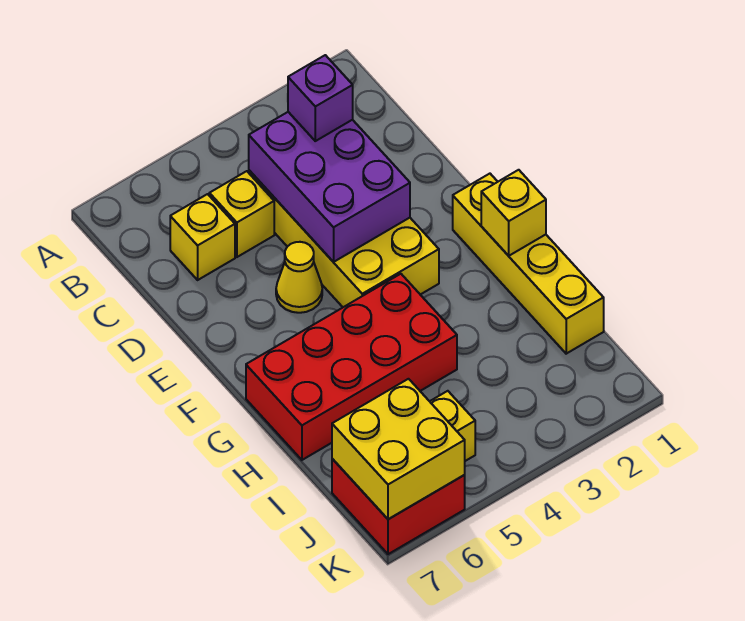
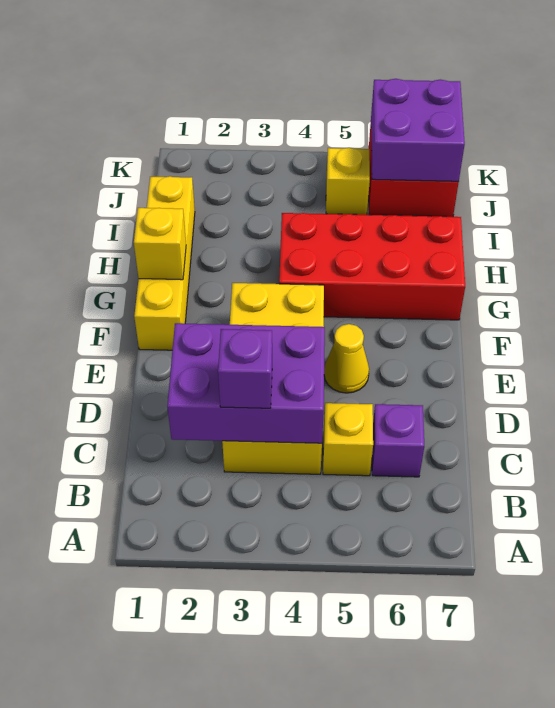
purple brick C3:E4 level 2 -> purple brick C2:D4 level 2
yellow brick C6 level 1 -> purple brick C6 level 1
yellow brick J6:K7 level 2 -> purple brick J6:K7 level 2

